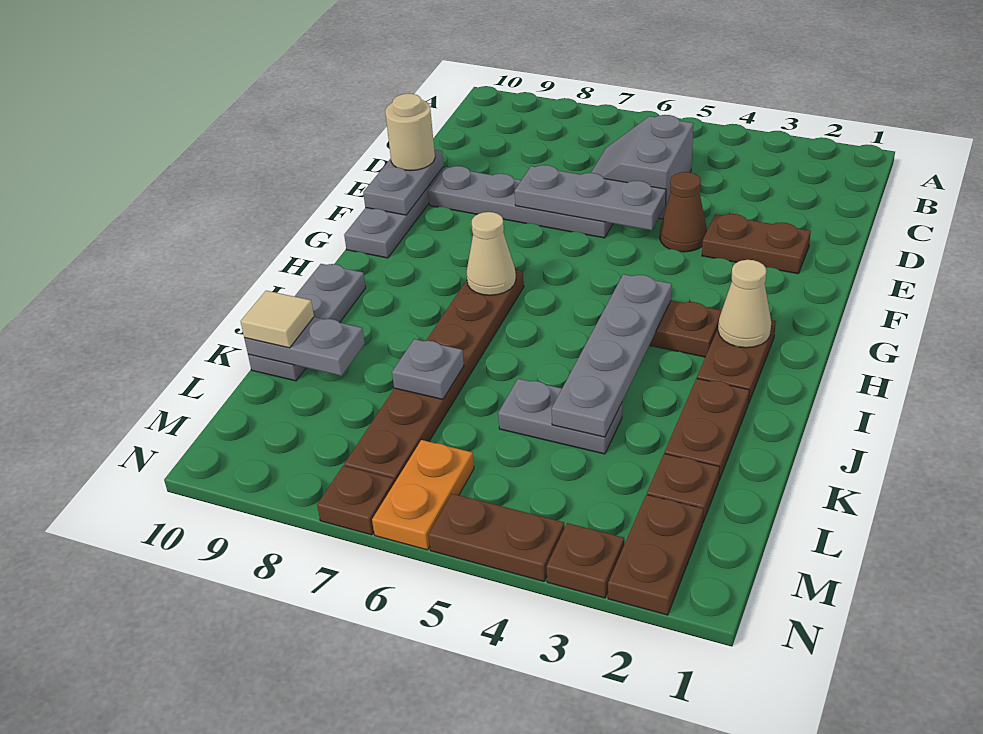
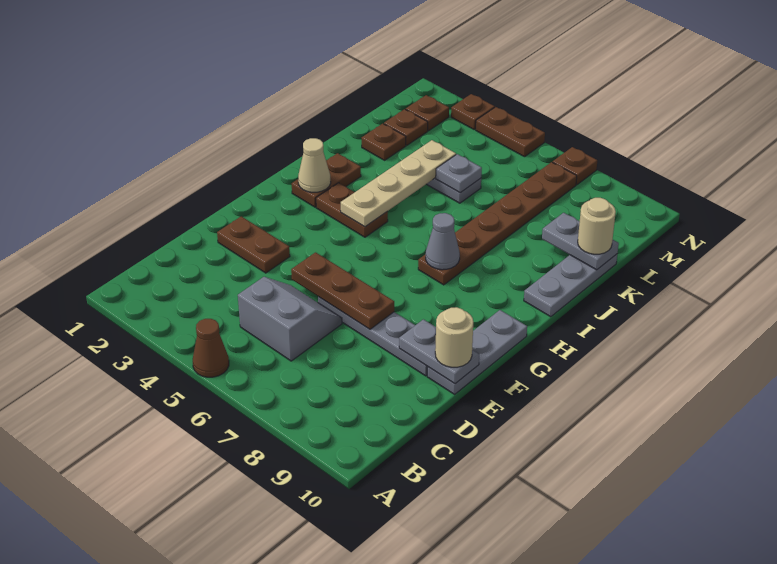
grey slope C5:D6 level 1 top 5 -> grey slope C5:D6 level 1 top C
brown cone E4 level 1 -> brown cone A5 level 1
grey plate E5:E7 level 2 -> brown plate E5:E7 level 2
grey plate E10:F10 level 2 -> grey plate E9:E10 level 2
grey plate H4:K4 level 2 -> tan plate H4:K4 level 2
tan cone H7 level 2 -> grey cone H7 level 2
brown plate J2:K2 level 1 -> brown plate K2 level 1
grey plate K7 level 2 -> grey plate K5 level 2
tan tile K10 level 3 -> tan round brick K10 level 3
brown plate M2:N2 level 1 -> brown plate M2 level 1
orange plate M6:N6 level 1 -> none

